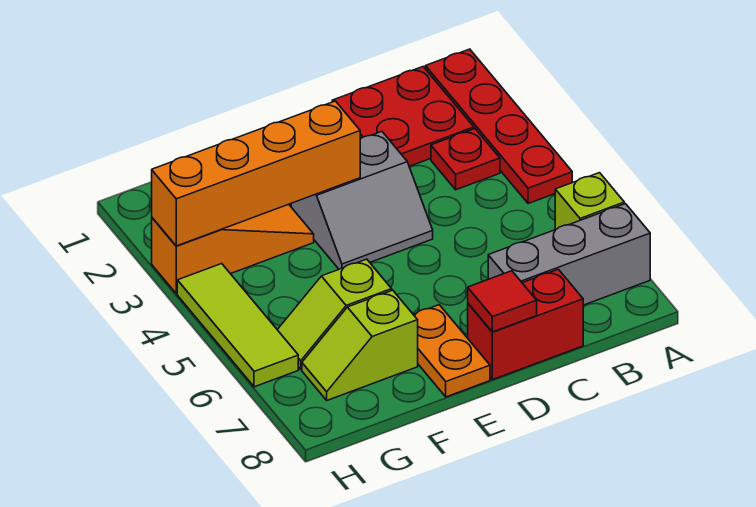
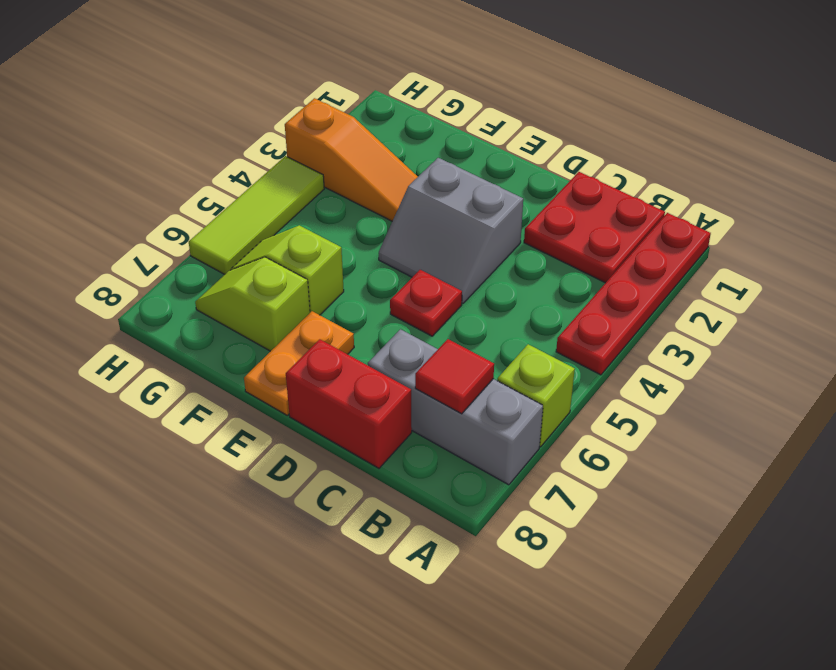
red plate B3 level 1 -> red plate D5 level 1
red tile D8 level 2 -> red tile B7 level 2
orange brick E3:H3 level 2 -> none

